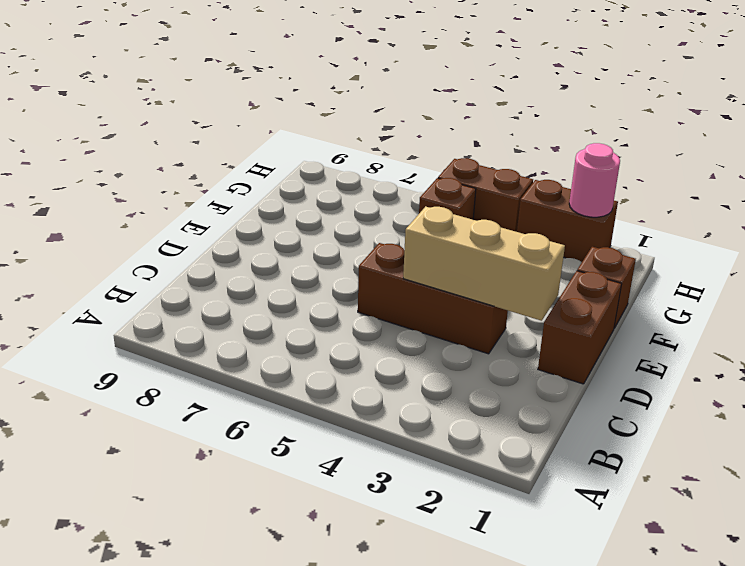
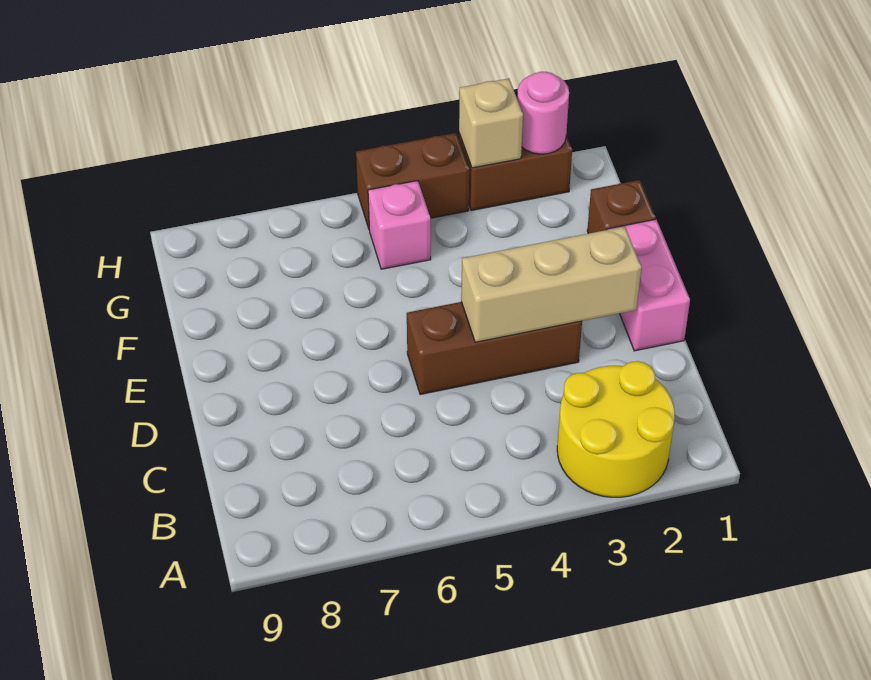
none -> yellow round brick A2:B3 level 1
brown brick D1:E1 level 1 -> pink brick D1:E1 level 1
brown brick G5 level 1 -> pink brick G5 level 1
none -> tan brick H3 level 2

